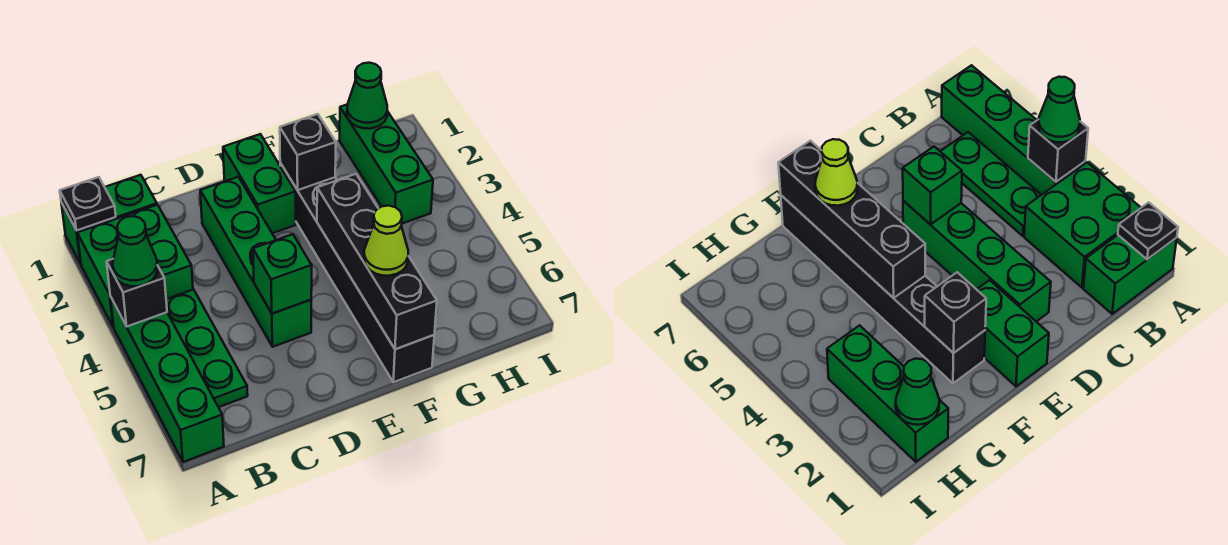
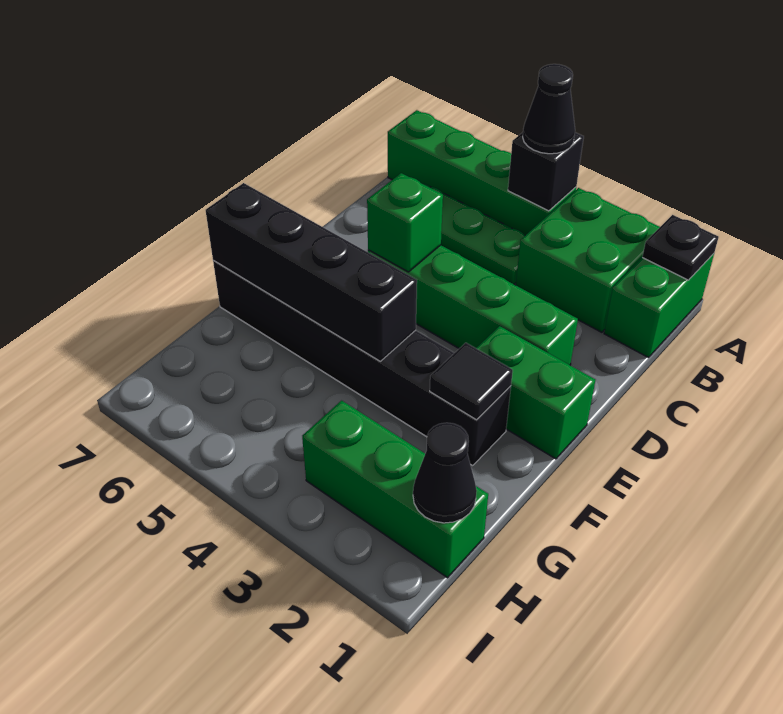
green cone A4 level 3 -> black cone A4 level 3
black brick F2 level 2 -> black tile F2 level 2
lime cone F6 level 3 -> none
green cone H1 level 2 -> black cone H1 level 2

